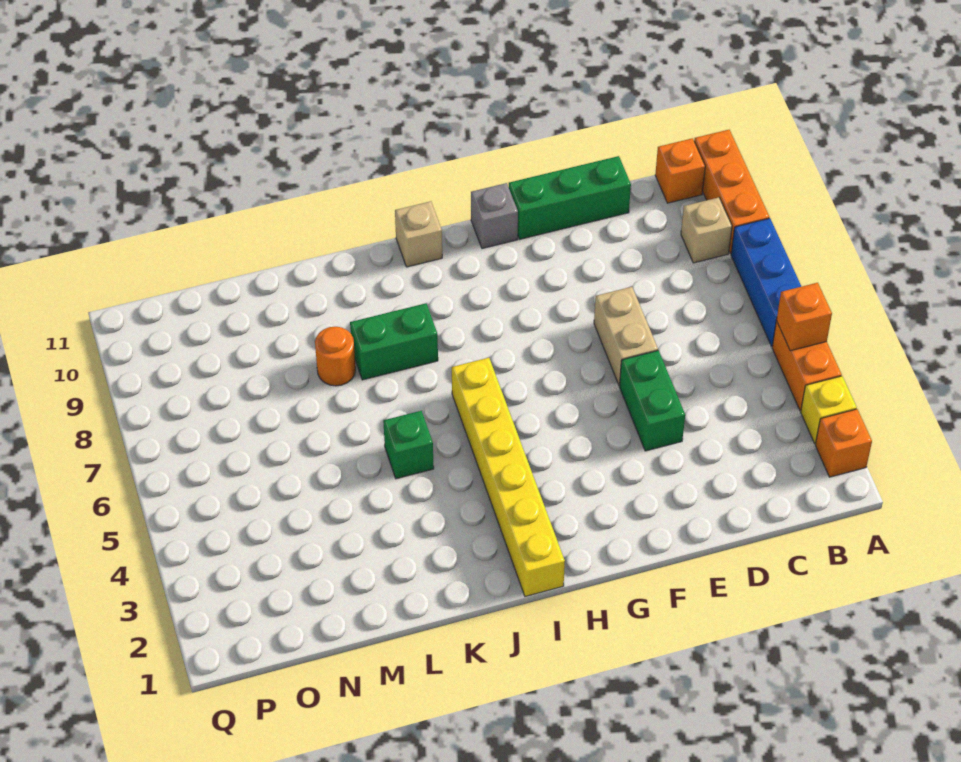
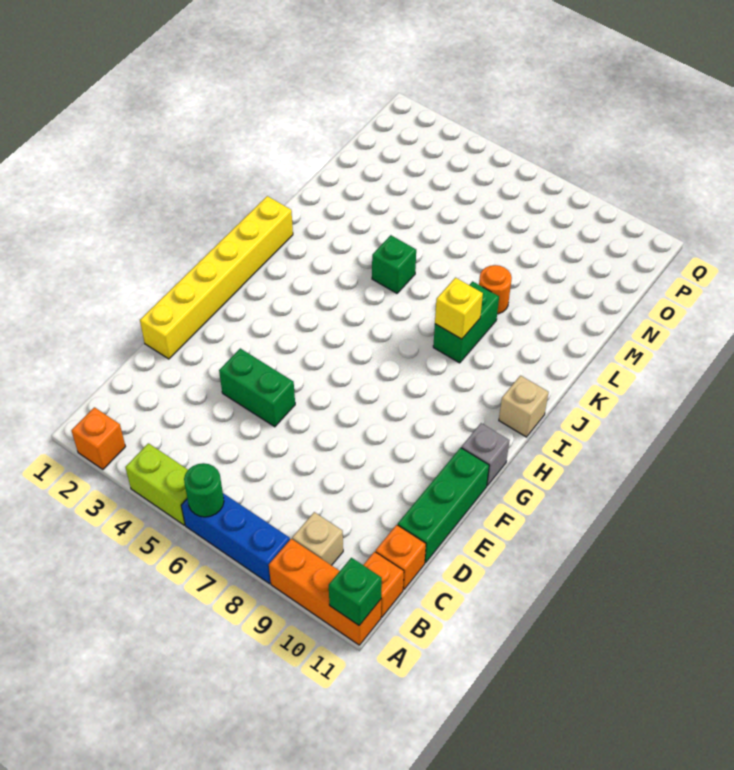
yellow brick A3 level 1 -> yellow brick J8 level 2
orange brick A4:A5 level 1 -> lime brick A4:A5 level 1
orange brick A5 level 2 -> orange brick C11 level 1
none -> green round brick A6 level 2
none -> green brick A11 level 2
tan brick E6:E7 level 1 -> none
yellow brick I1:I6 level 1 -> yellow brick E1:J1 level 1

